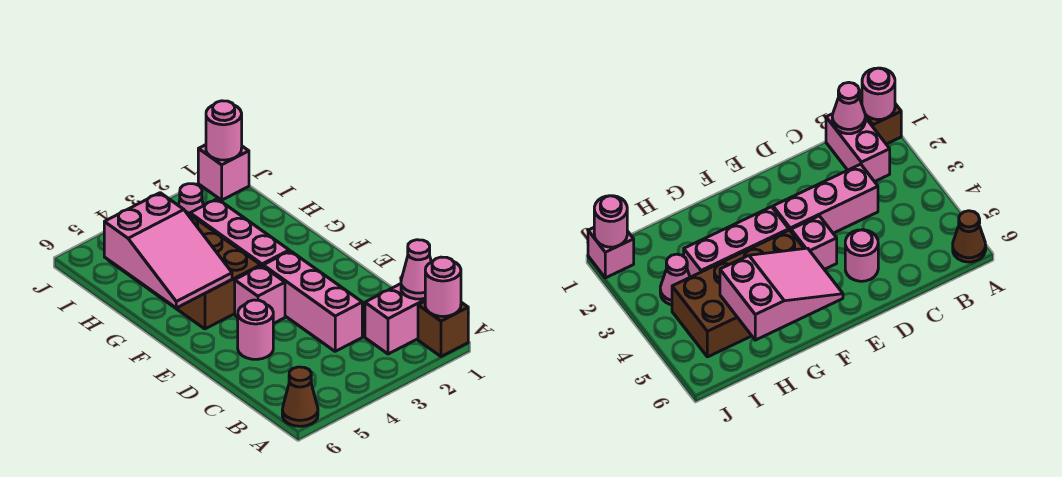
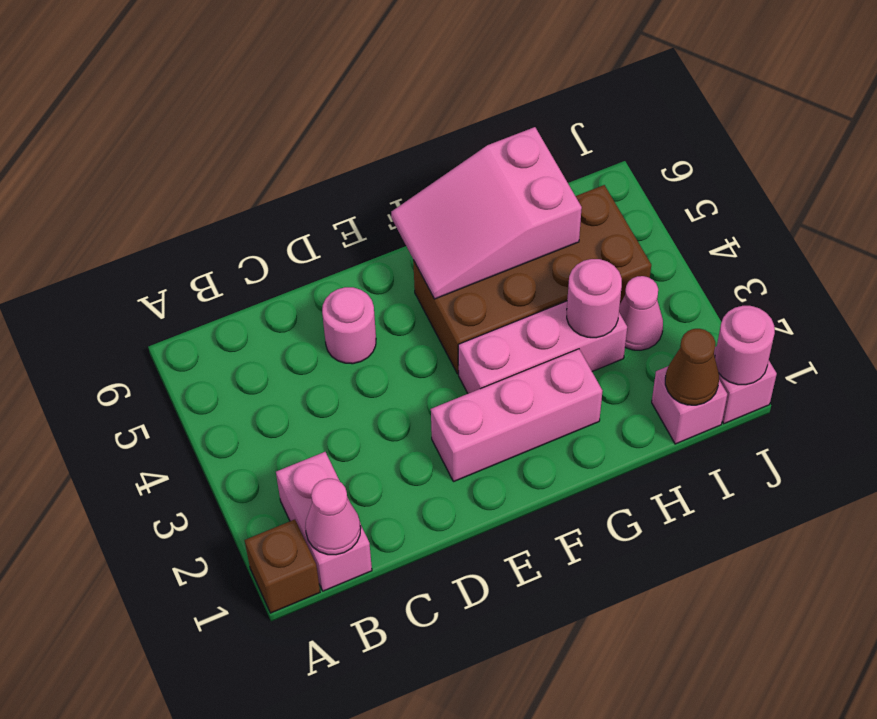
pink round brick A1 level 2 -> pink round brick H3 level 2
brown cone A6 level 1 -> brown cone I1 level 2
pink brick C3:E3 level 1 -> pink brick E2:G2 level 1
pink brick E4 level 1 -> pink brick I1 level 1

